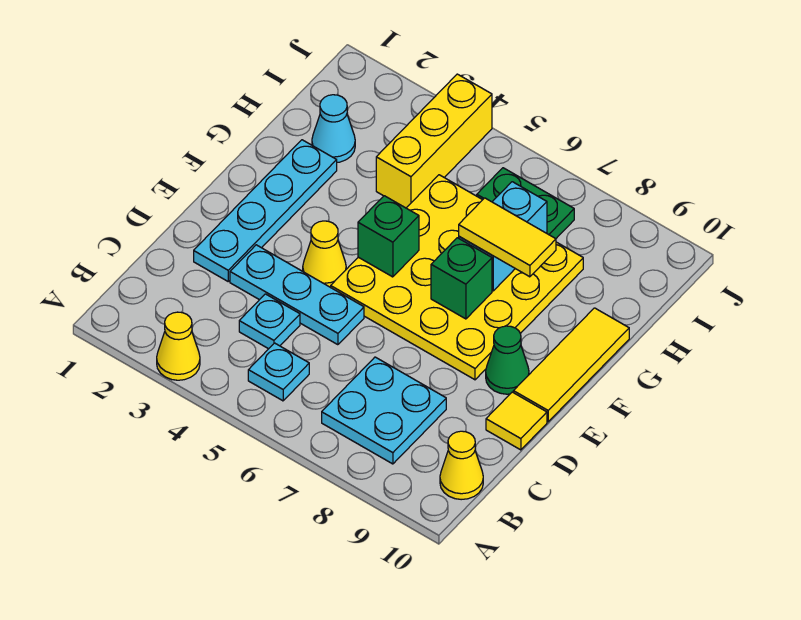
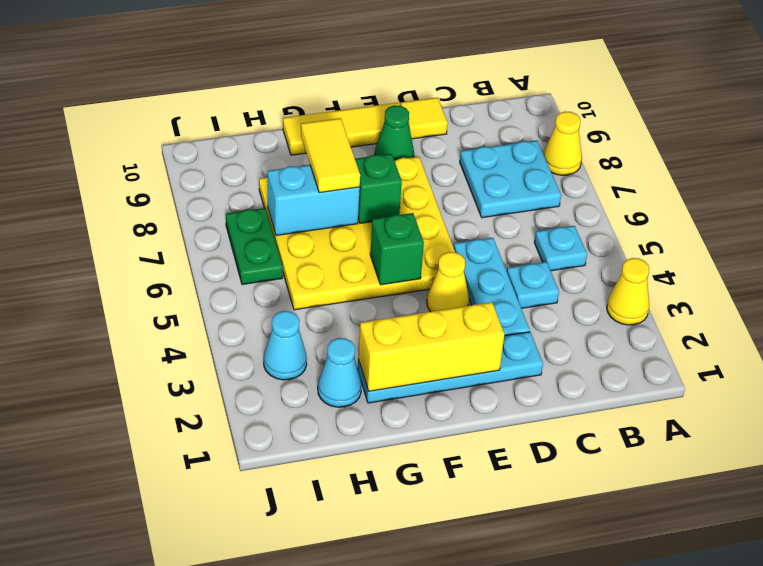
yellow cone B10 level 1 -> yellow cone A8 level 1
yellow brick H4:J4 level 1 -> yellow brick E2:G2 level 2
none -> cyan cone I3 level 1

